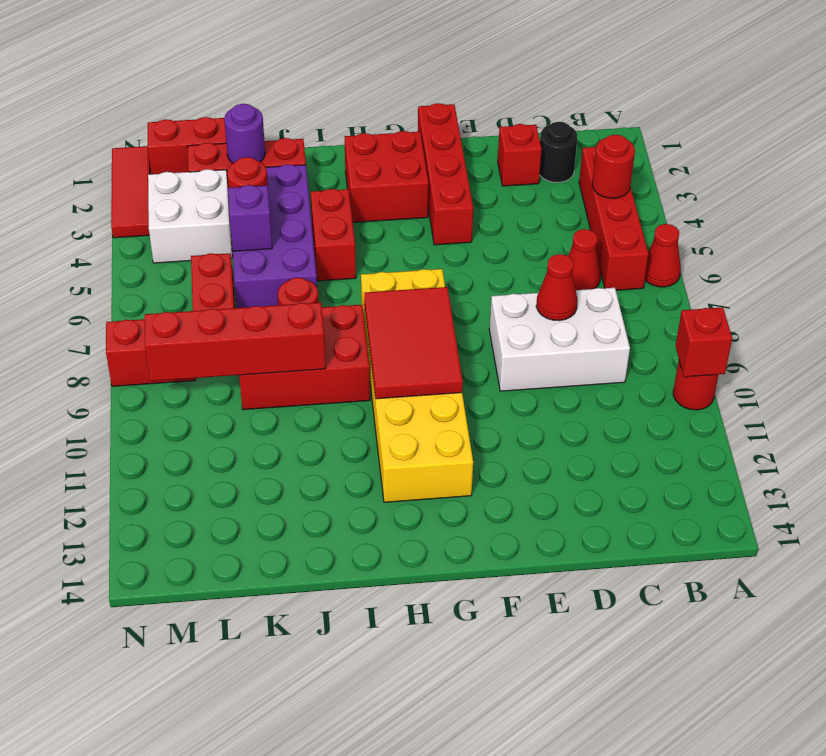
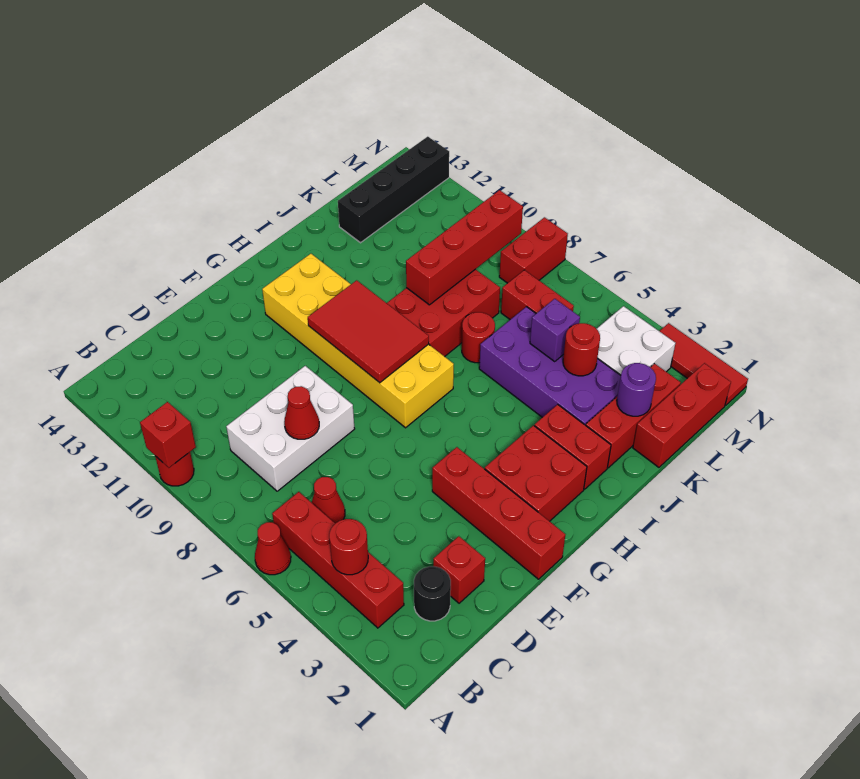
red brick I4:I5 level 1 -> red brick I2:I3 level 1
none -> black brick K13:N13 level 1

